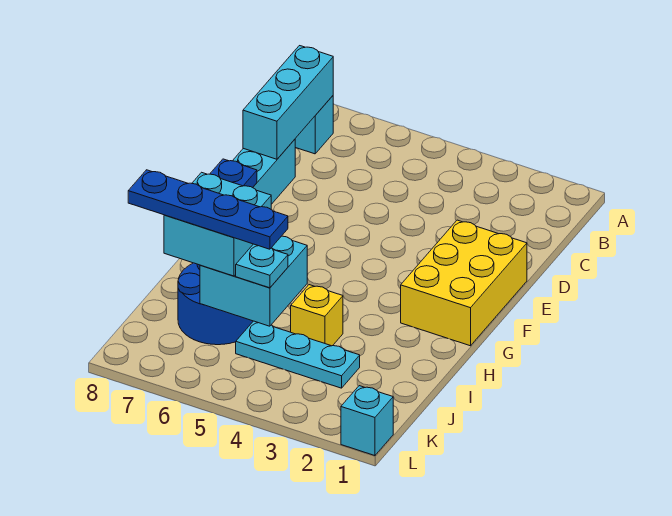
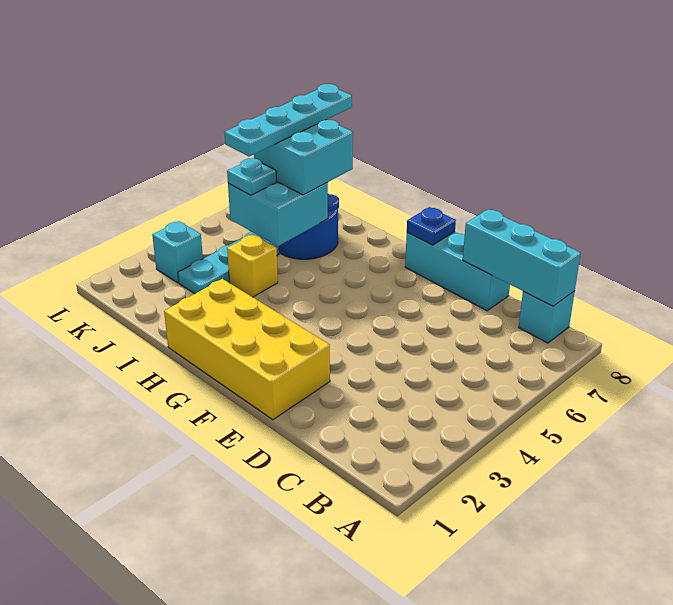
yellow brick E1:G2 level 1 -> yellow brick E1:H2 level 1
blue plate J5:J8 level 4 -> cyan plate J5:J8 level 4
cyan brick L1 level 1 -> cyan brick K3 level 1

